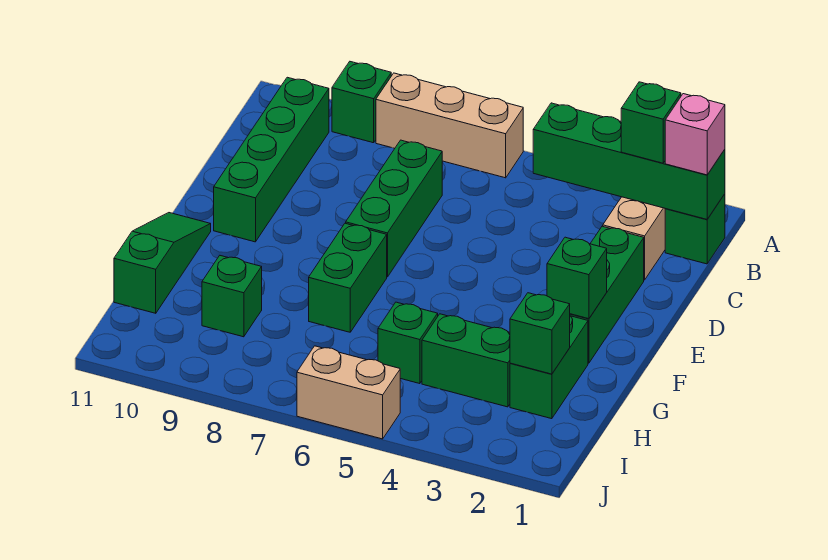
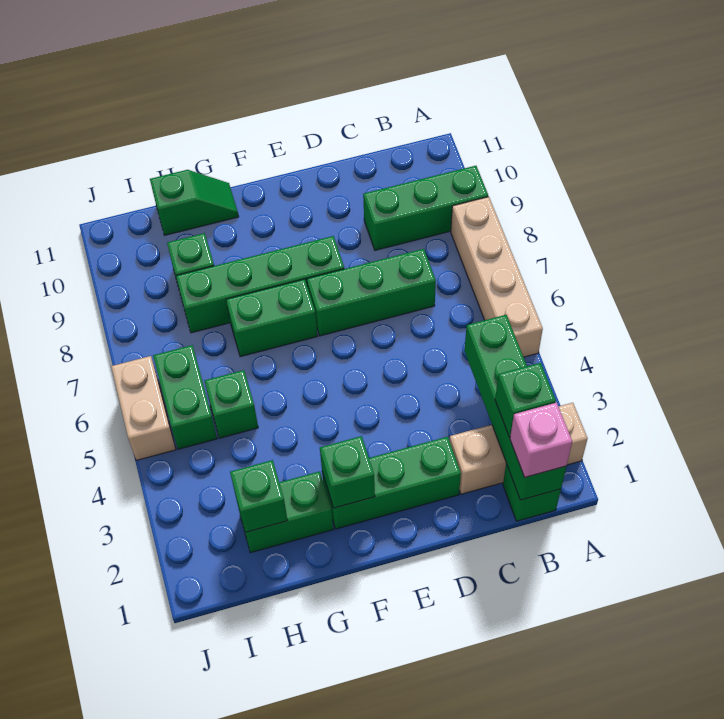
tan brick A6:A8 level 1 -> tan brick A5:A8 level 1
green brick A9 level 1 -> green brick A9:C9 level 1
green brick B10:E10 level 1 -> green brick E8:H8 level 1
green slope F11:H11 level 1 top H -> green slope G11:H11 level 1 top H
green brick H3:H4 level 1 -> green brick I5:I6 level 1

